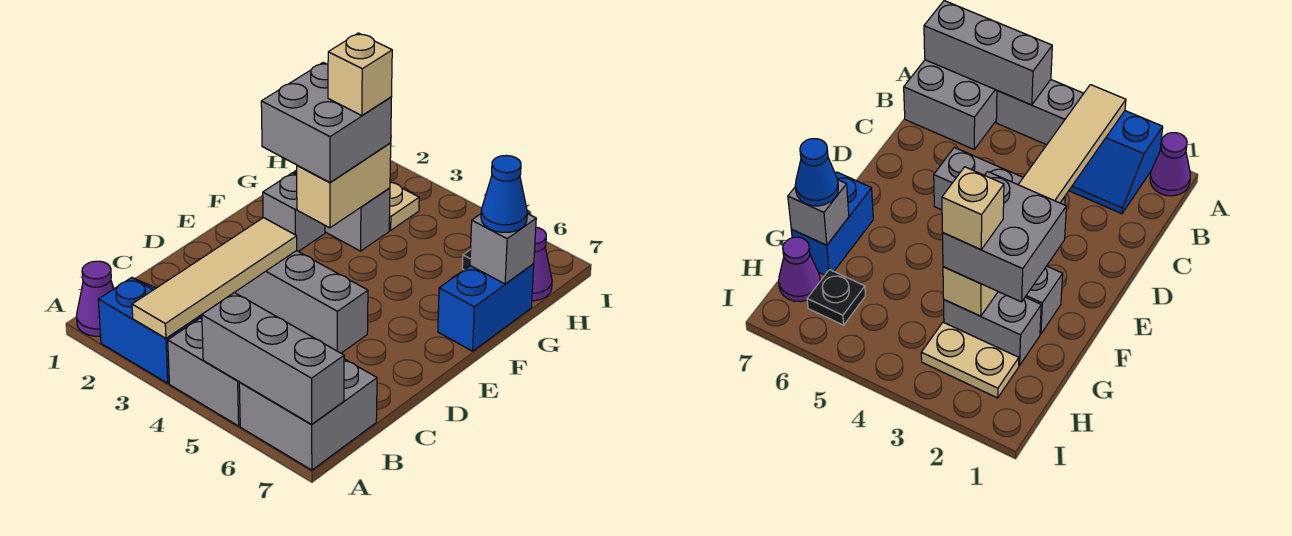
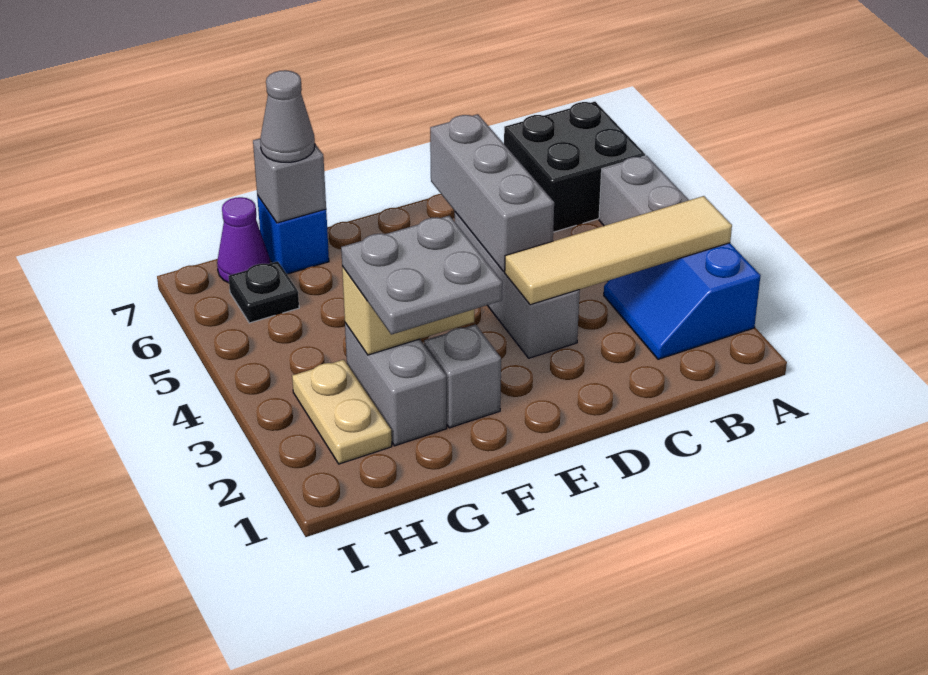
purple cone A1 level 1 -> none
grey brick A5:A7 level 2 -> grey brick D4:D6 level 2
grey brick A6:B7 level 1 -> black brick A6:B7 level 1
grey brick F2:G3 level 3 -> grey plate F2:G3 level 3
blue brick F7:G7 level 1 -> blue brick G7 level 1
tan brick G3 level 4 -> none
blue cone G7 level 3 -> grey cone G7 level 3

